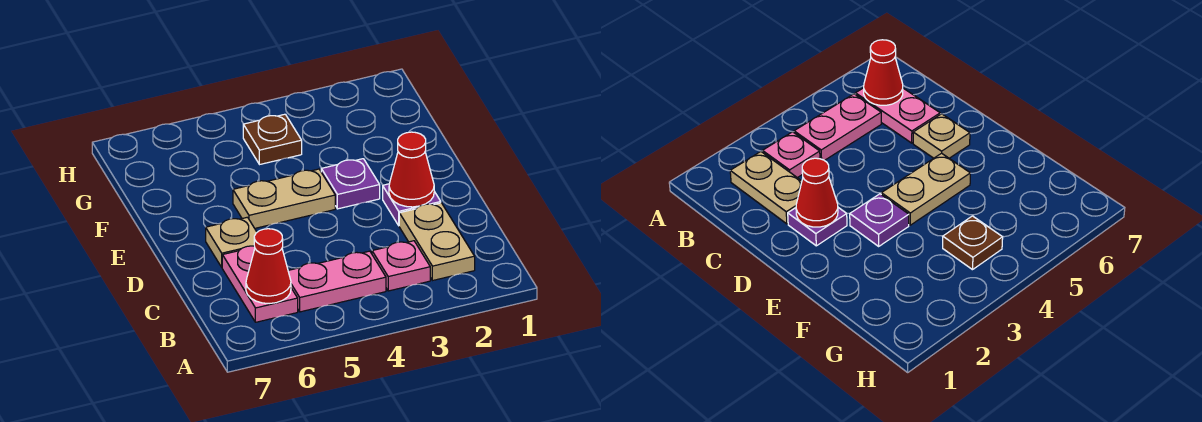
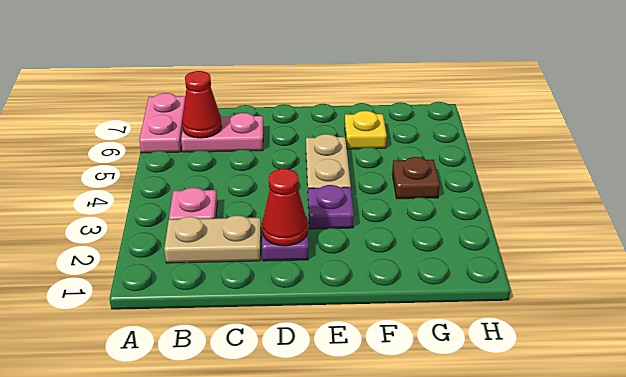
pink plate B4:B5 level 1 -> pink plate A6:A7 level 1
tan plate D6 level 1 -> none
none -> yellow plate F6 level 1

